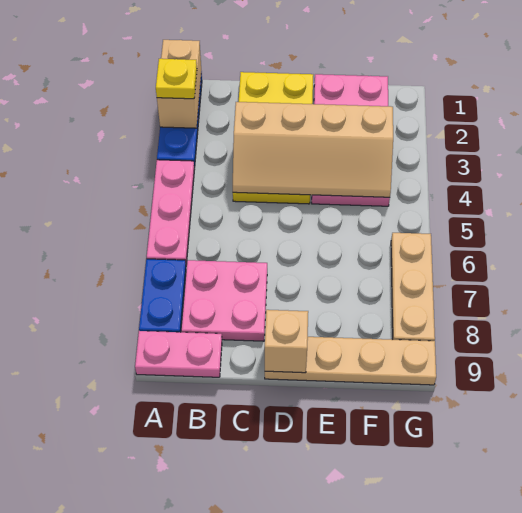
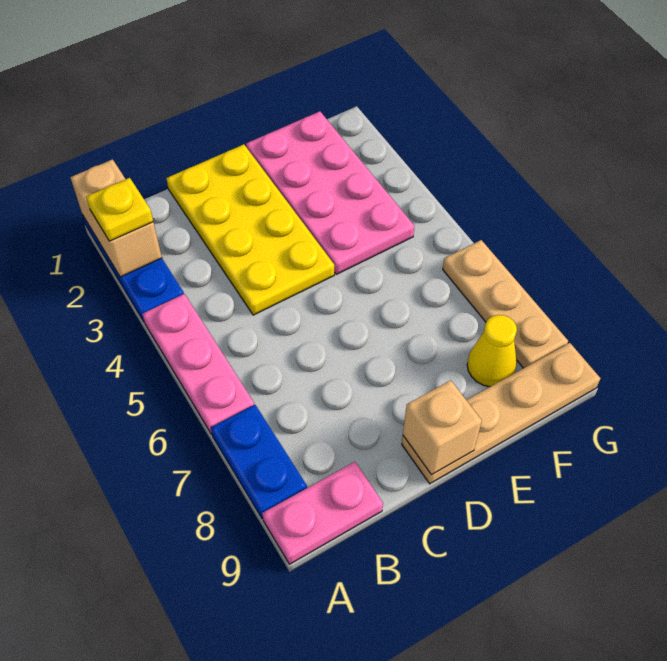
pink plate B7:C8 level 1 -> none
tan slope C3:F4 level 2 top 3 -> none
none -> yellow cone F8 level 1

